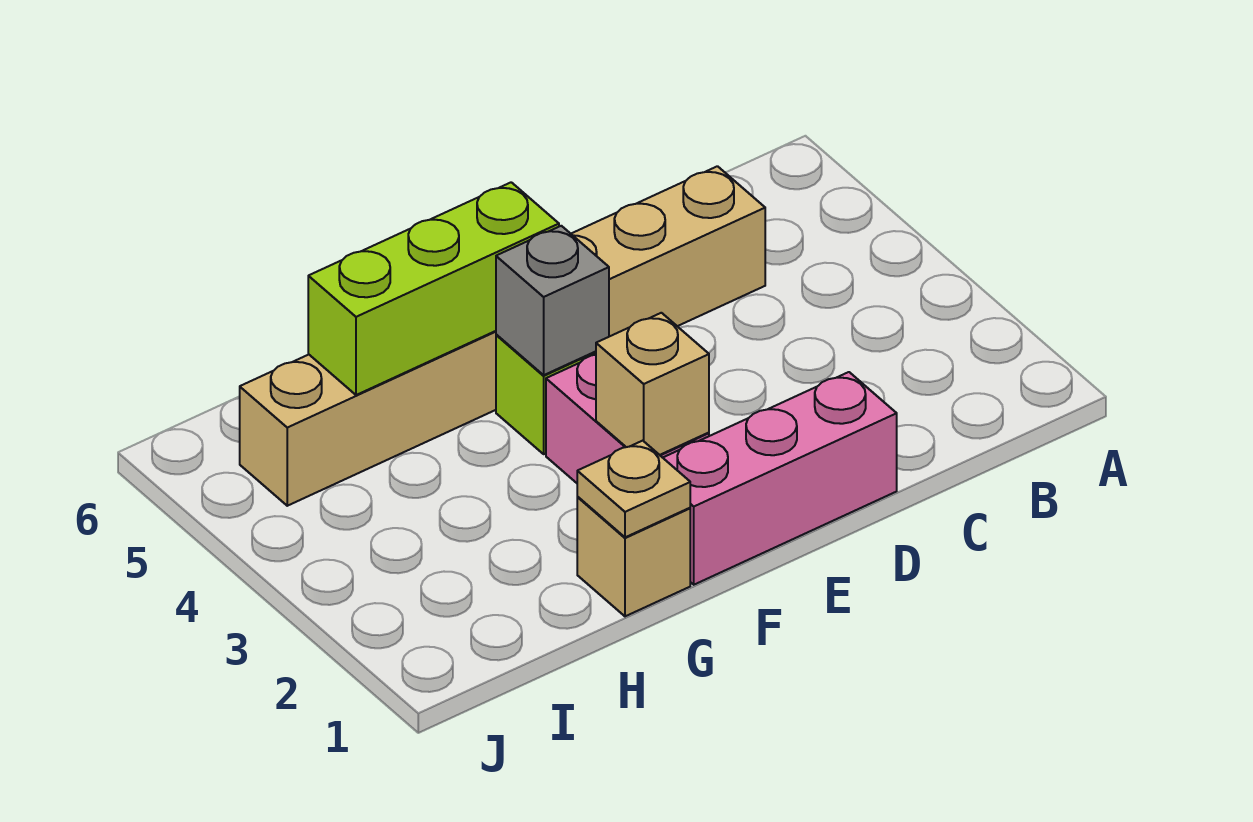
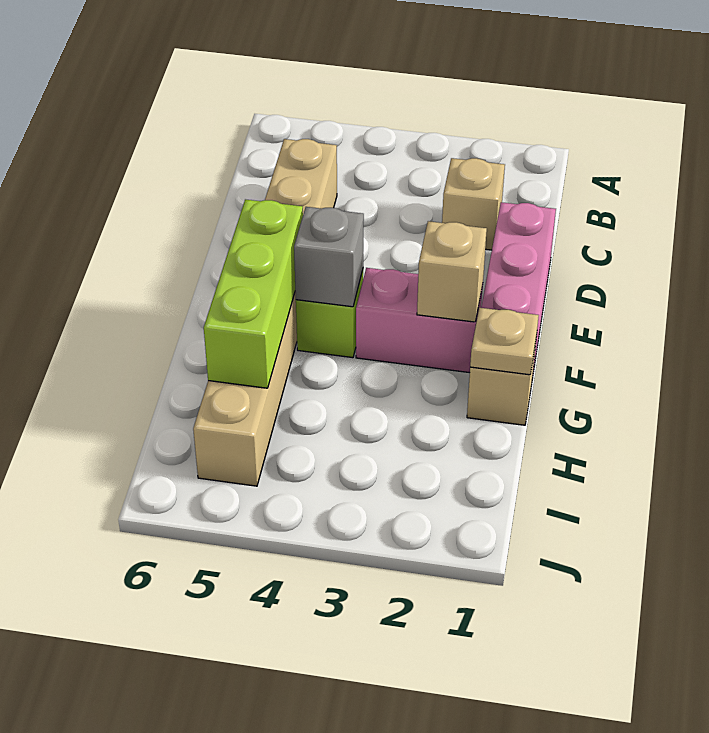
none -> tan brick C2 level 1

